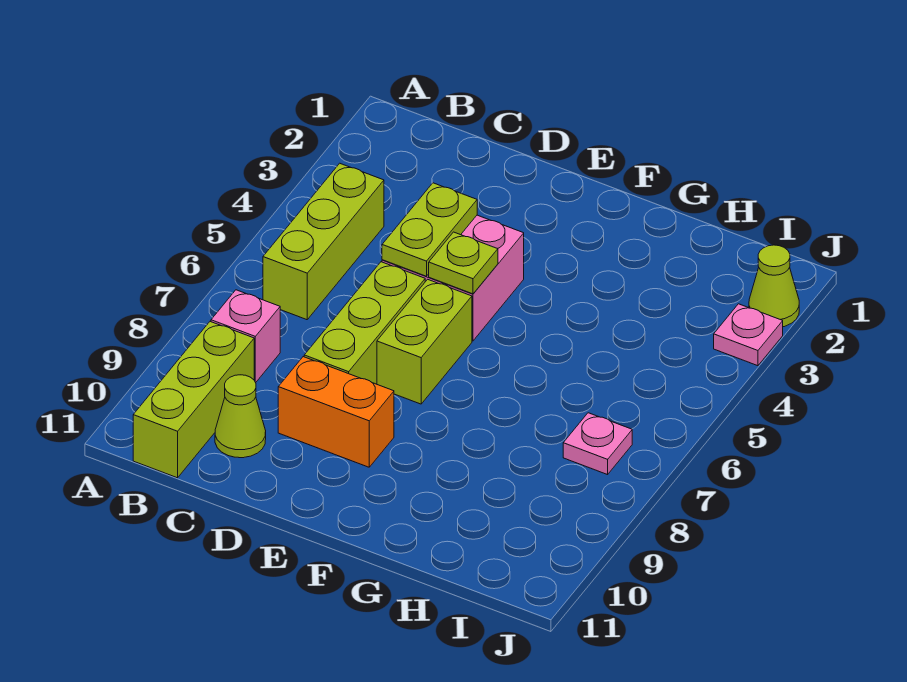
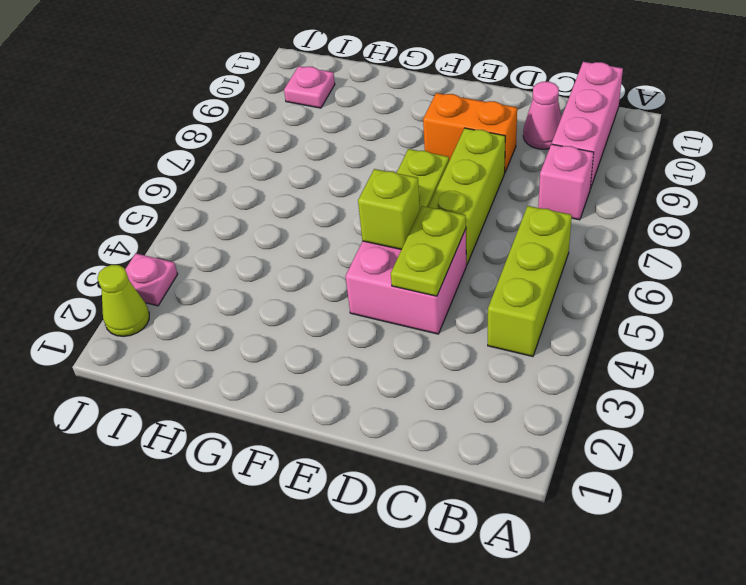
lime brick B9:B11 level 1 -> pink brick B9:B11 level 1
lime cone C10 level 1 -> pink cone C10 level 1
lime plate E5 level 2 -> lime brick E5 level 2
pink plate I7 level 1 -> pink plate I10 level 1

